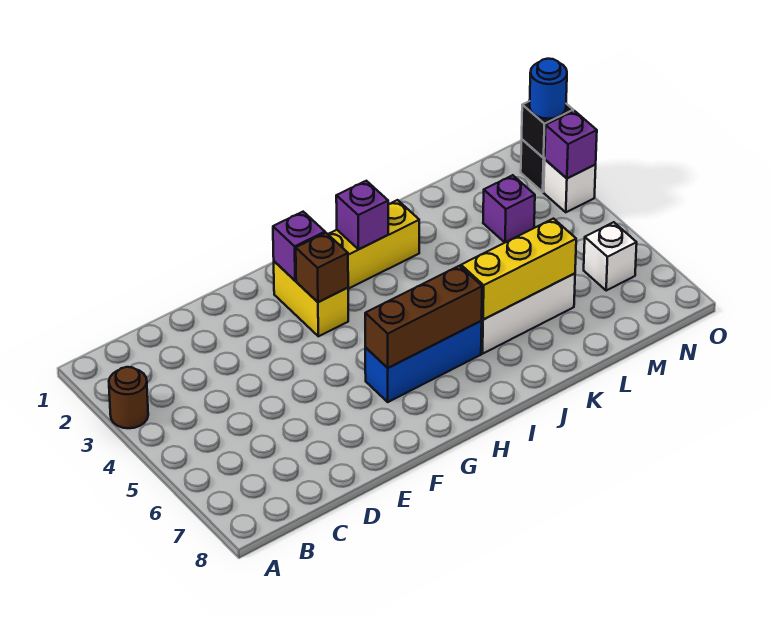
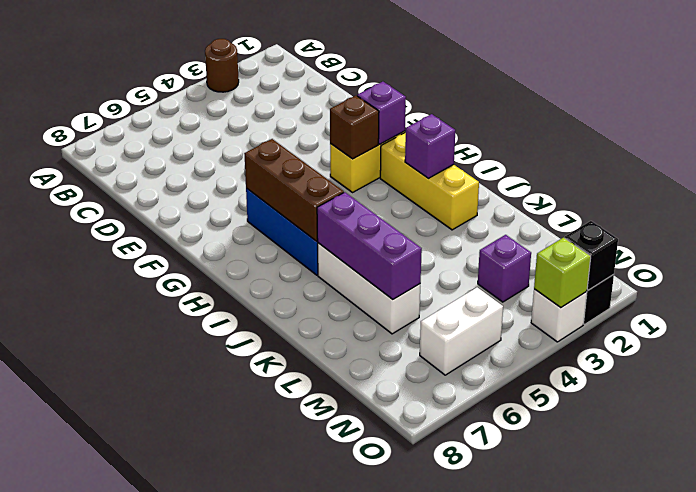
yellow brick J6:L6 level 2 -> purple brick J6:L6 level 2
white brick N6 level 1 -> white brick N5:N6 level 1
blue round brick O2 level 3 -> none
purple brick O3 level 2 -> lime brick O3 level 2

